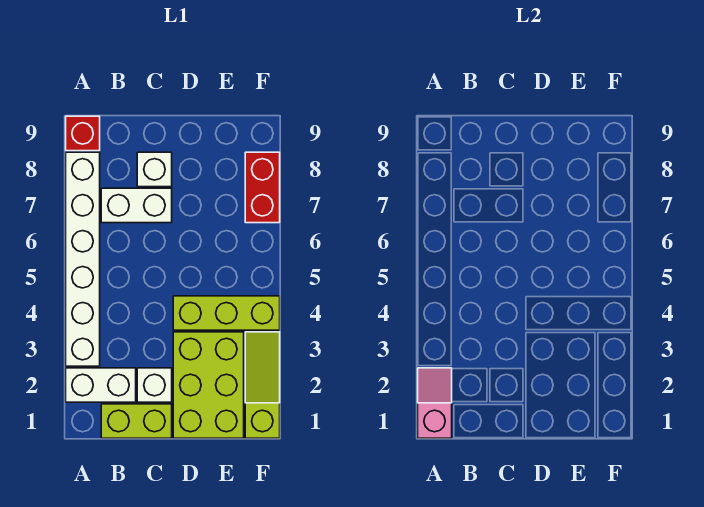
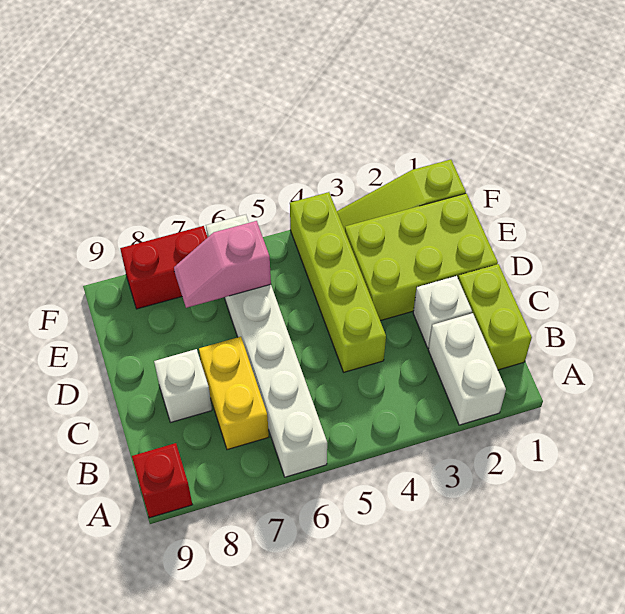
pink slope A1:A2 level 2 top 1 -> pink slope E6:E7 level 2 top 6
white brick A3:A8 level 1 -> white brick A6:F6 level 1
white brick B7:C7 level 1 -> yellow brick B7:C7 level 1
lime brick D4:F4 level 1 -> lime brick C4:F4 level 1

